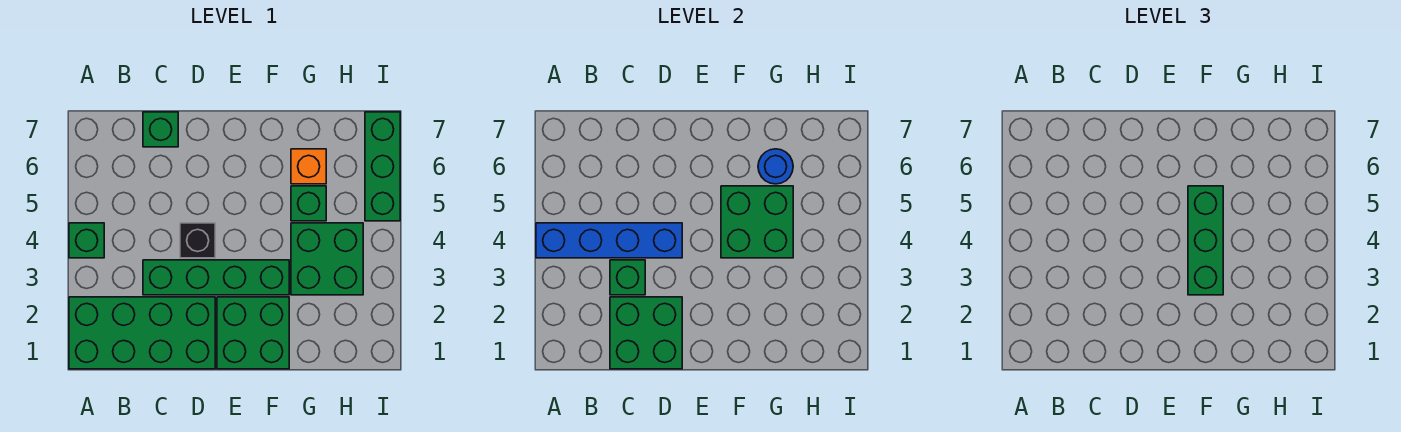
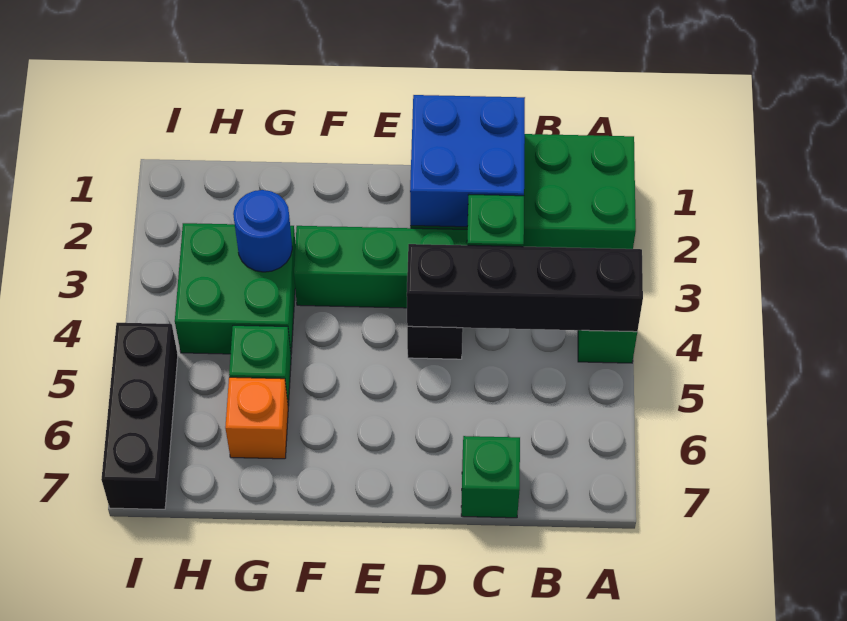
blue brick A4:D4 level 2 -> black brick A4:D4 level 2
green brick C1:D2 level 2 -> blue brick C1:D2 level 2
green brick E1:F2 level 1 -> none
green brick F3:F5 level 3 -> none
green brick F4:G5 level 2 -> none
blue round brick G6 level 2 -> blue round brick G3 level 2
green brick I5:I7 level 1 -> black brick I5:I7 level 1

